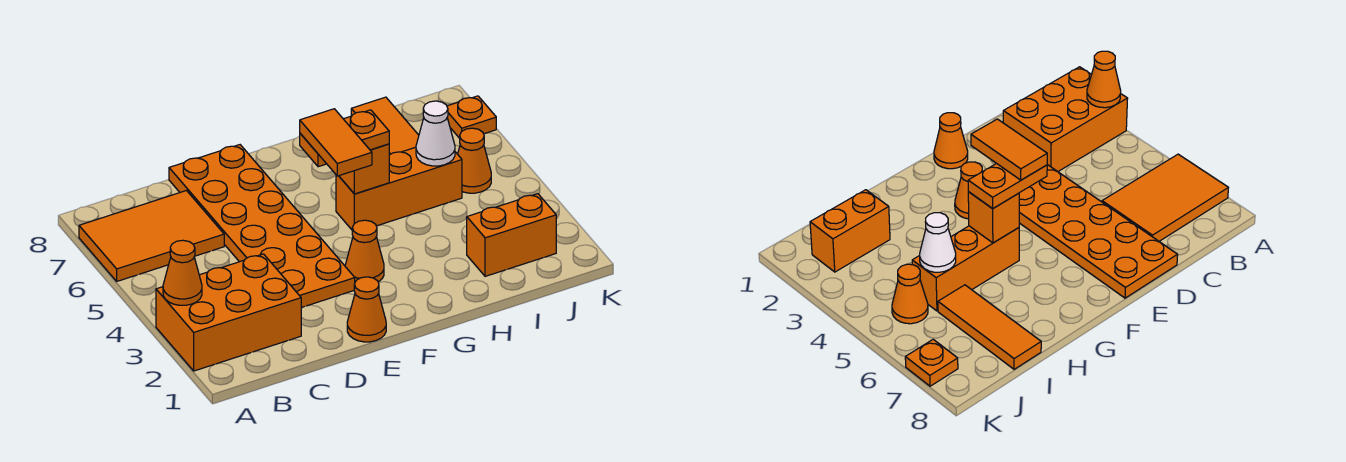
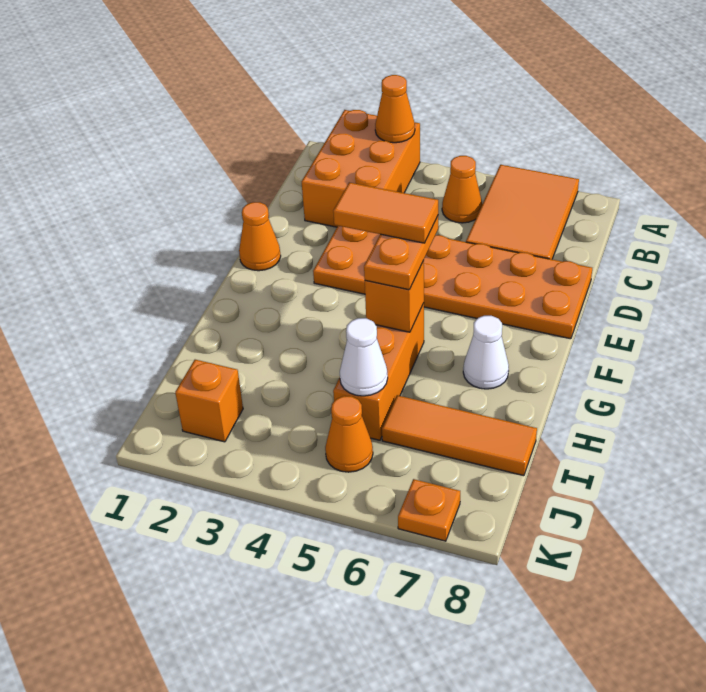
orange cone F3 level 1 -> orange cone B5 level 1
none -> white cone G7 level 1
orange brick I2:J2 level 1 -> orange brick J2 level 1

